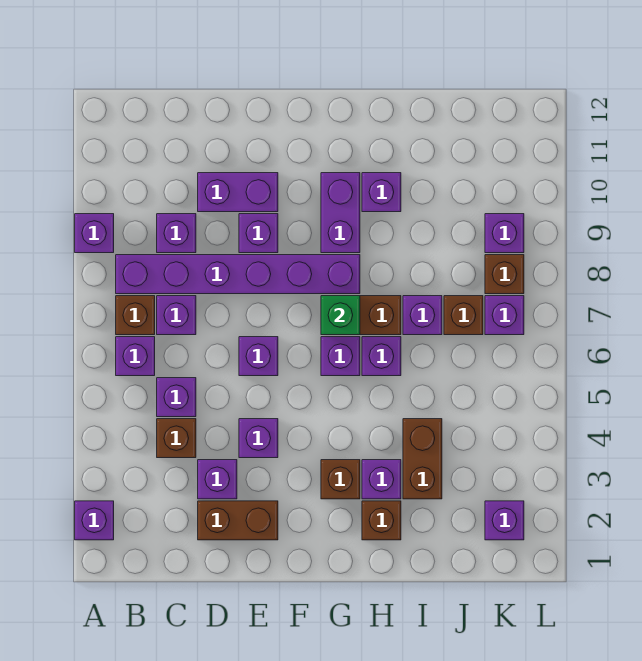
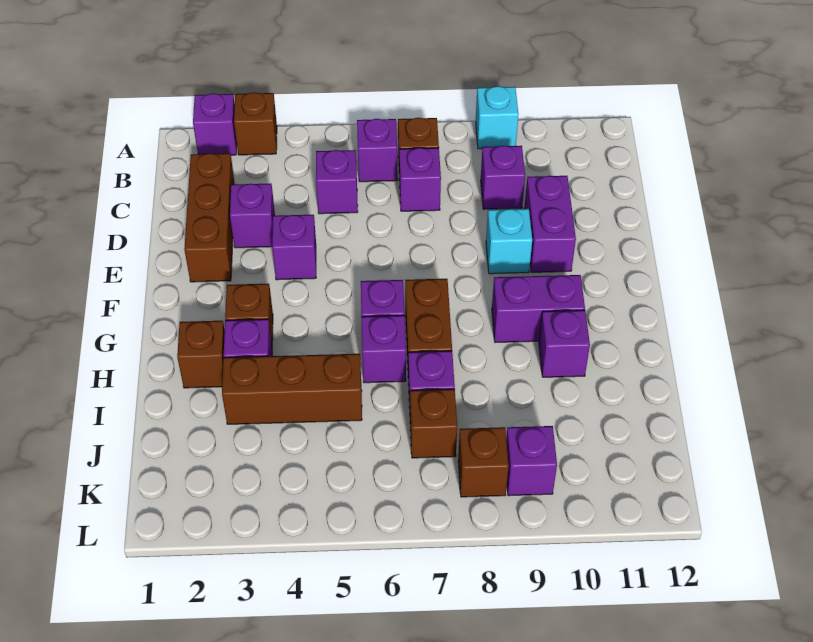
purple brick A9 level 1 -> cyan brick A9 level 1
purple brick B8:G8 level 1 -> none
brown brick C4 level 1 -> brown brick A3 level 1
brown brick D2:E2 level 1 -> brown brick C2:E2 level 1
purple brick E6 level 1 -> none
purple brick E9 level 1 -> cyan brick E9 level 1
green brick G7 level 2 -> none
brown brick I3:I4 level 1 -> brown brick I3:I5 level 1
purple brick K2 level 1 -> none
purple brick K7 level 1 -> none

